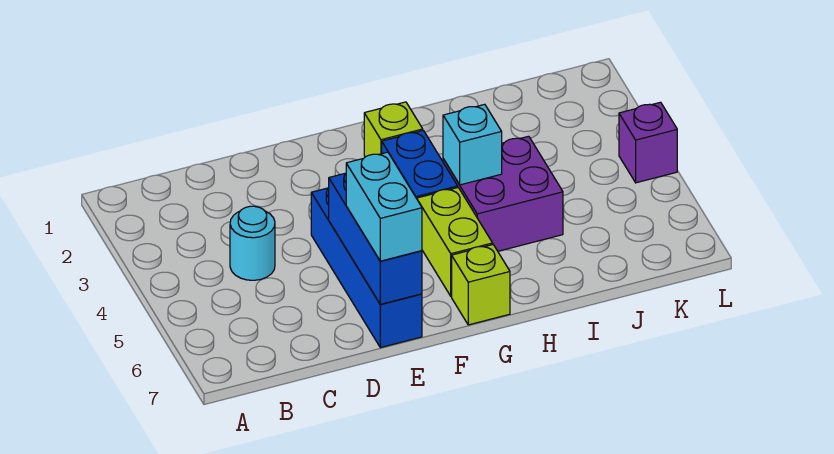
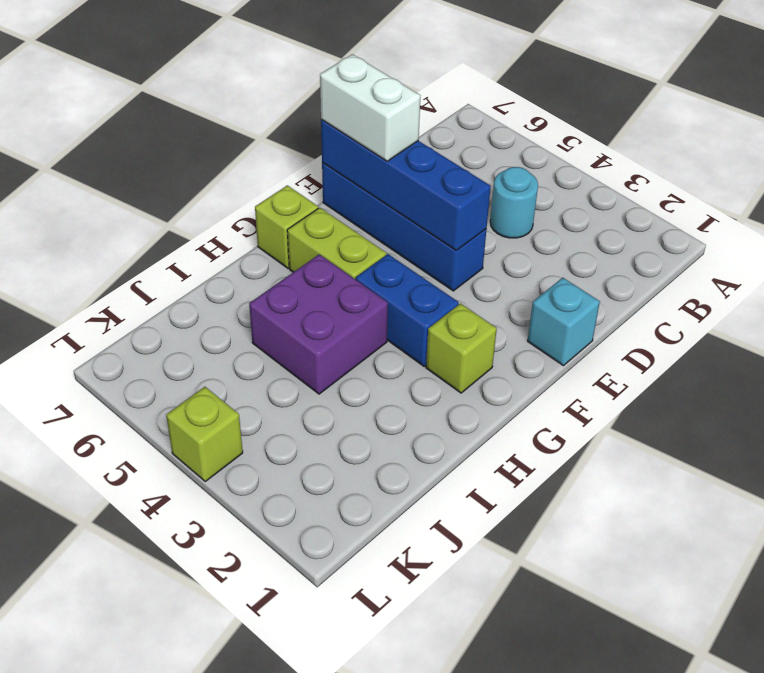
blue brick E5:E7 level 2 -> blue brick E4:E7 level 2
cyan brick E6:E7 level 3 -> white brick E6:E7 level 3
cyan brick H4 level 2 -> cyan brick E1 level 1
purple brick L4 level 1 -> lime brick L4 level 1

